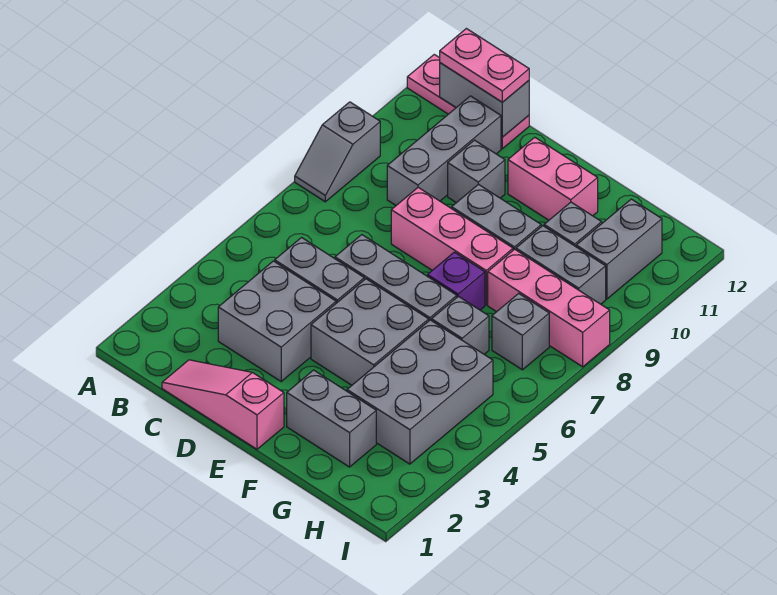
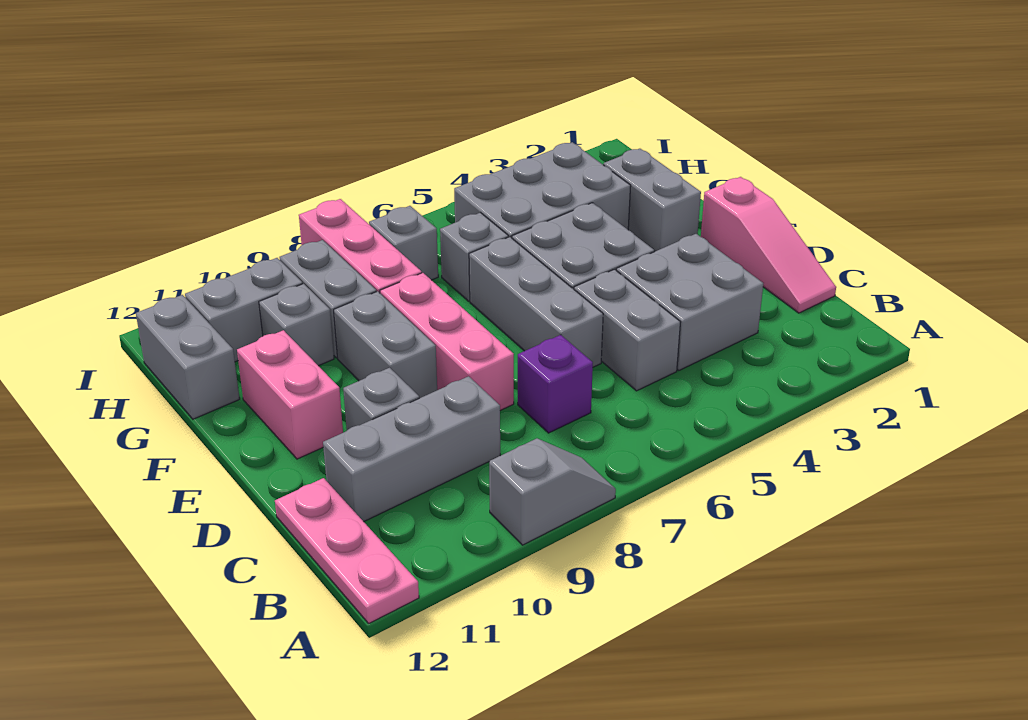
grey brick B12:C12 level 2 -> grey brick G12:H12 level 1
pink plate B12:C12 level 3 -> none
purple brick F7 level 1 -> purple brick C7 level 1

